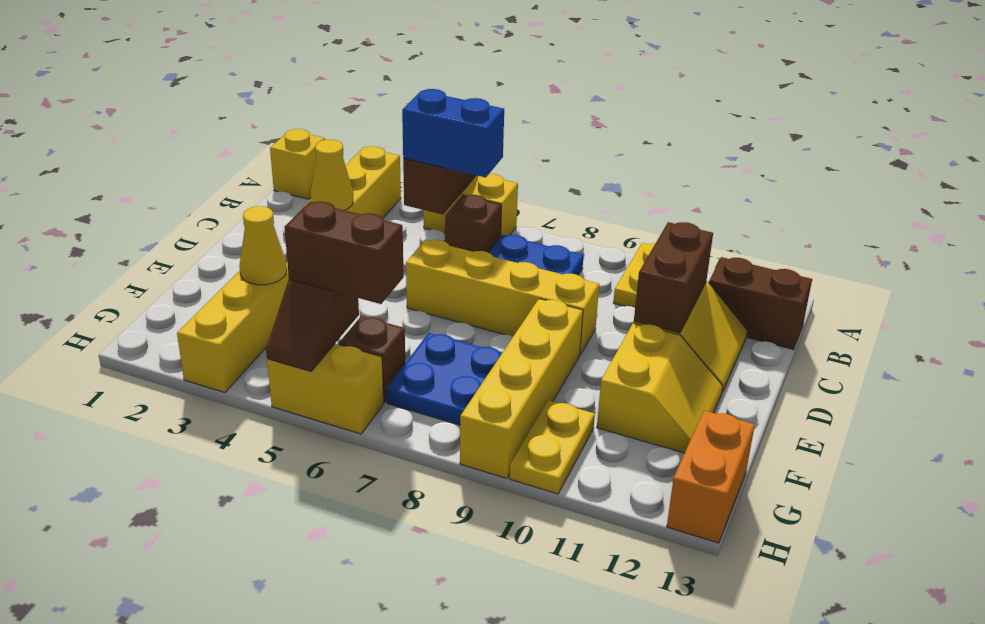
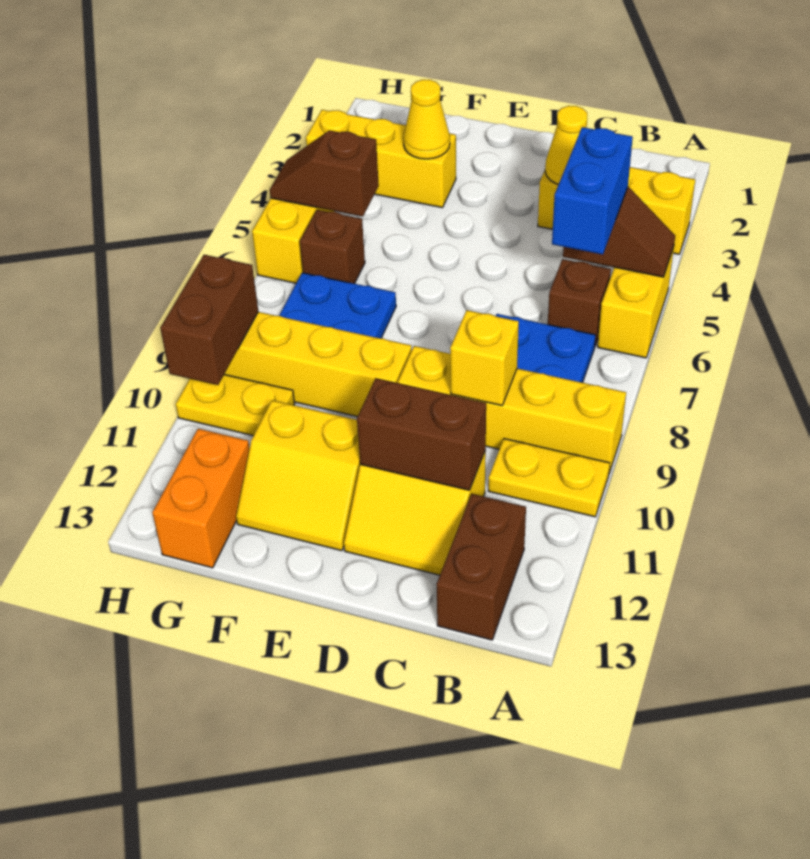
yellow brick A1 level 1 -> yellow brick C9 level 2
yellow brick D6:D9 level 1 -> yellow brick A9:D9 level 1
brown brick G5:G6 level 3 -> brown brick H9:H10 level 2
orange brick G13:H13 level 1 -> orange brick G12:G13 level 1

